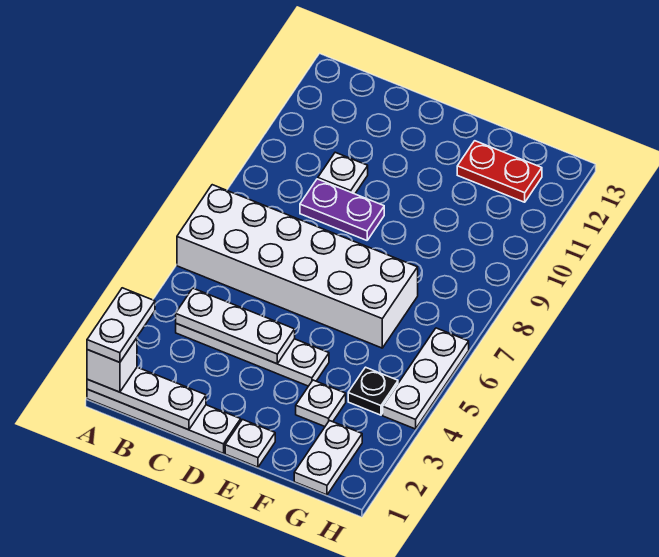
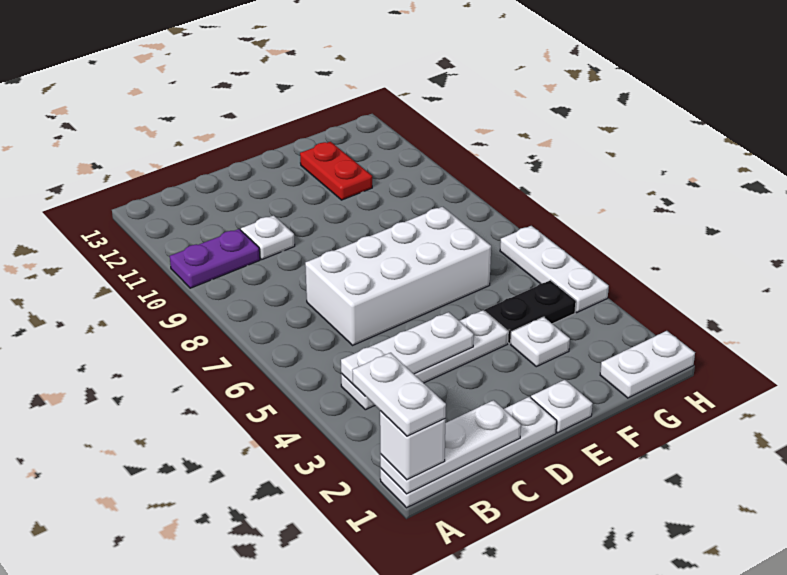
white brick A6:F7 level 1 -> white brick C6:F7 level 1
purple plate C9:D9 level 1 -> purple plate A10:B10 level 1
red plate F12:G12 level 1 -> red plate F11:F12 level 1
white plate G1:G2 level 1 -> white plate G1:H1 level 1
black plate G4 level 1 -> black plate F4:G4 level 1

